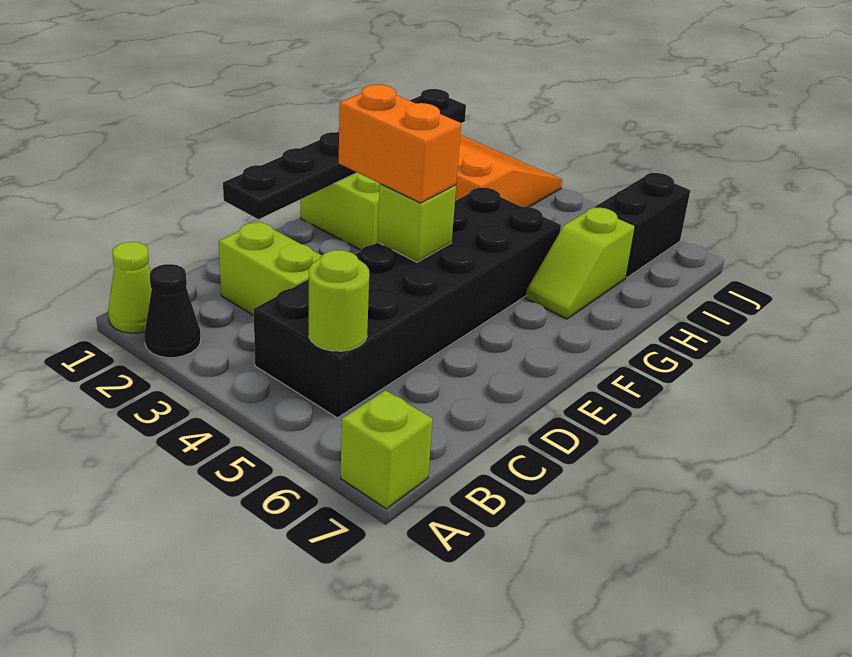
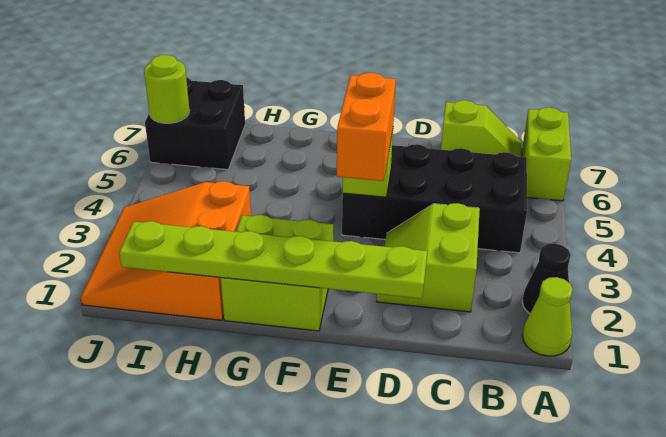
lime brick A7 level 1 -> lime brick A6:A7 level 1
black brick B4:G5 level 1 -> black brick B4:E5 level 1
lime round brick B5 level 2 -> lime round brick J6 level 2
black plate D1:I1 level 2 -> lime plate D1:I1 level 2
lime slope G6:H6 level 1 top H -> lime slope B7:C7 level 1 top C
black brick I6:J6 level 1 -> black brick I6:J7 level 1

